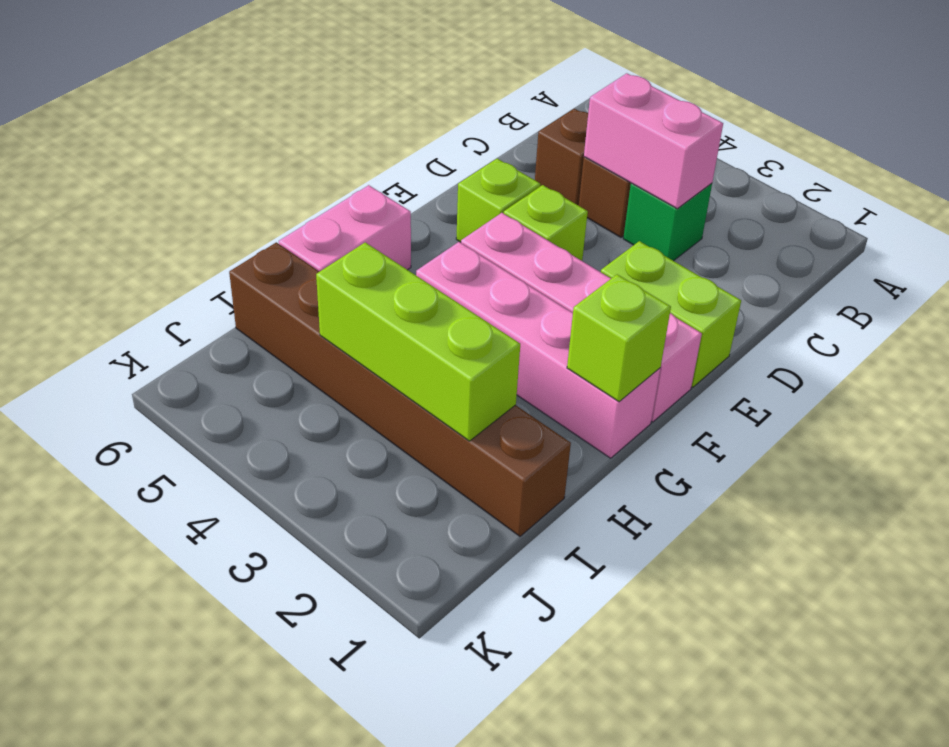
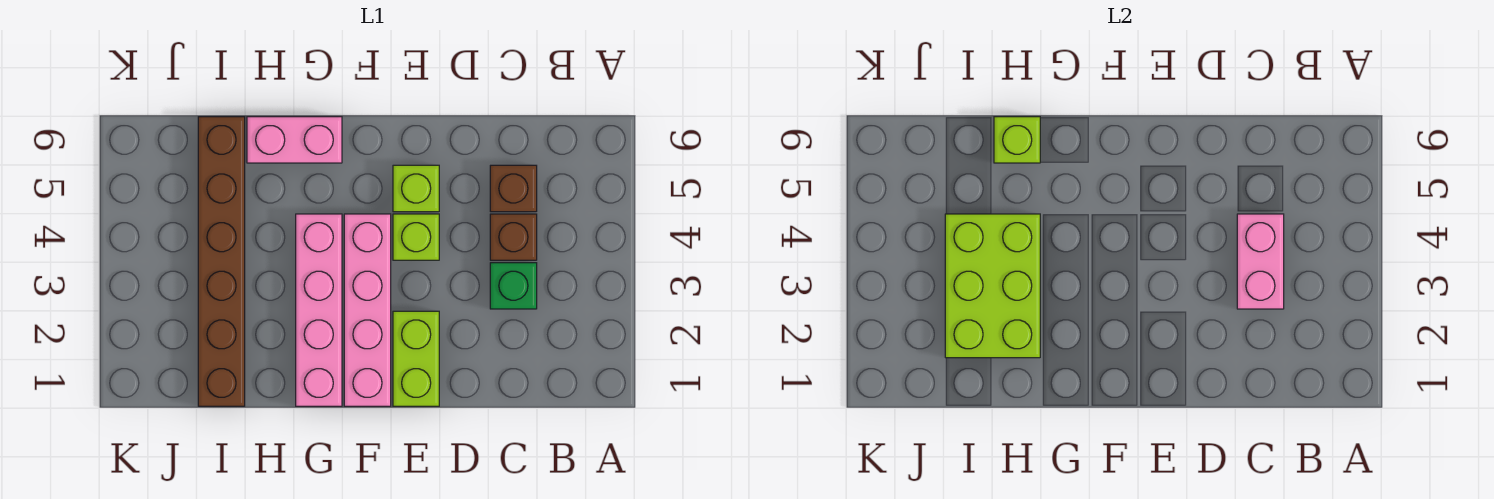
lime brick G1 level 2 -> lime brick H6 level 2
lime brick I2:I4 level 2 -> lime brick H2:I4 level 2

